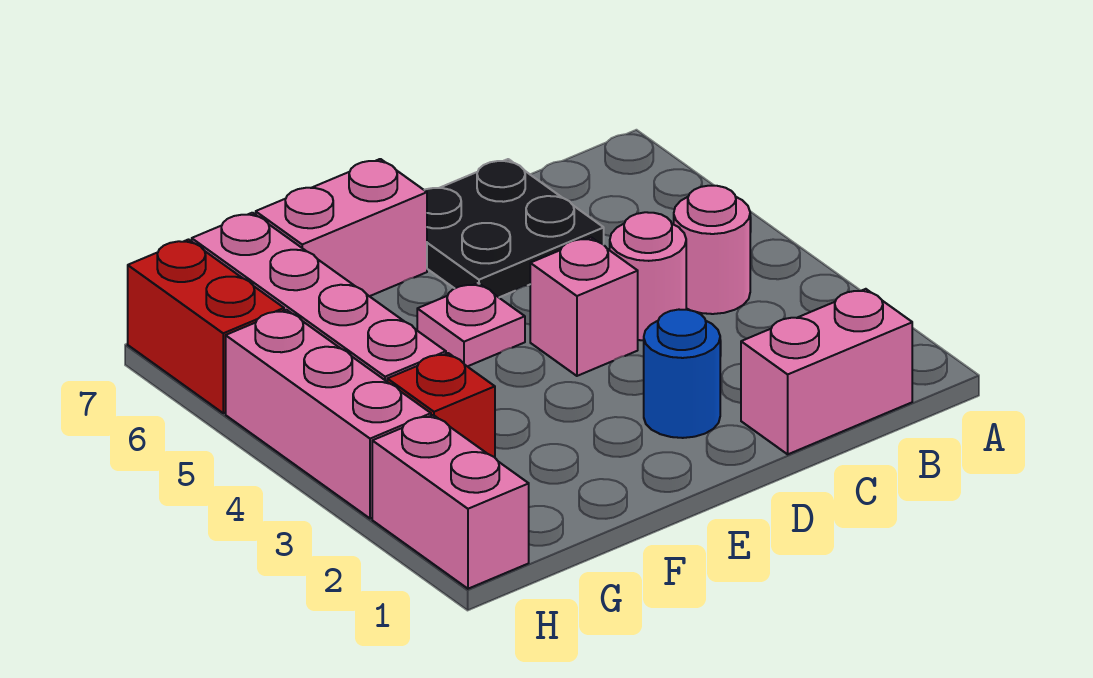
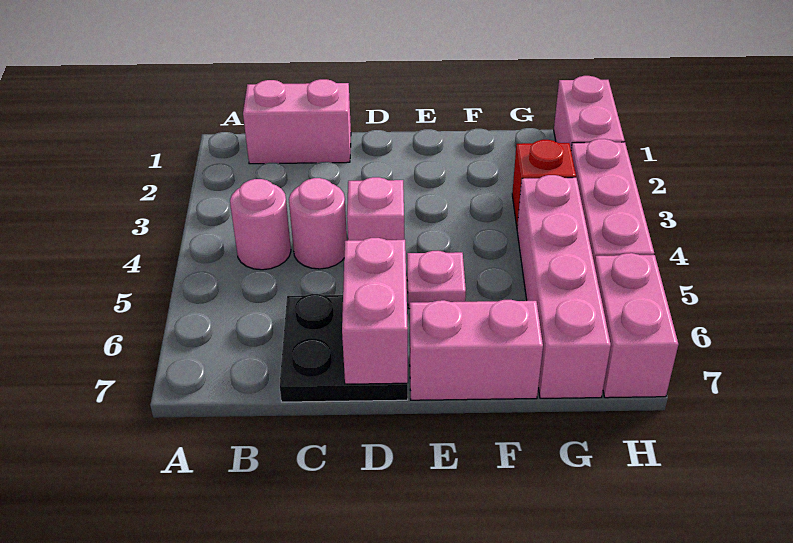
blue round brick D2 level 1 -> none
none -> pink brick D6:D7 level 2
red brick H6:H7 level 1 -> pink brick H6:H7 level 1

